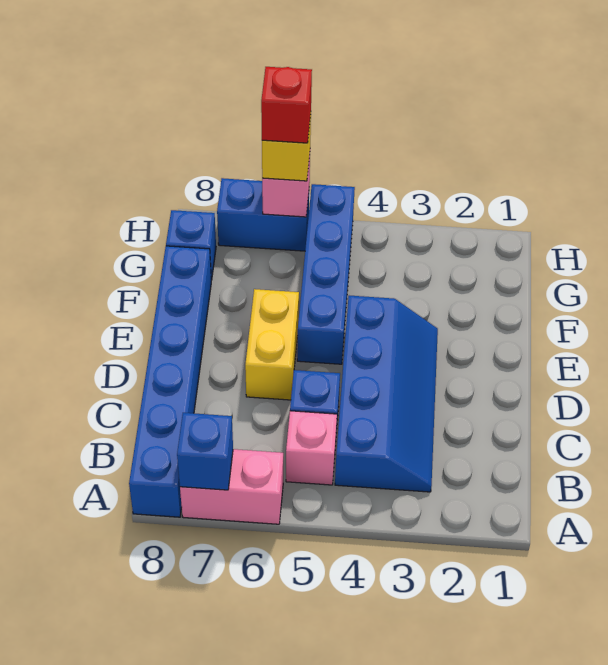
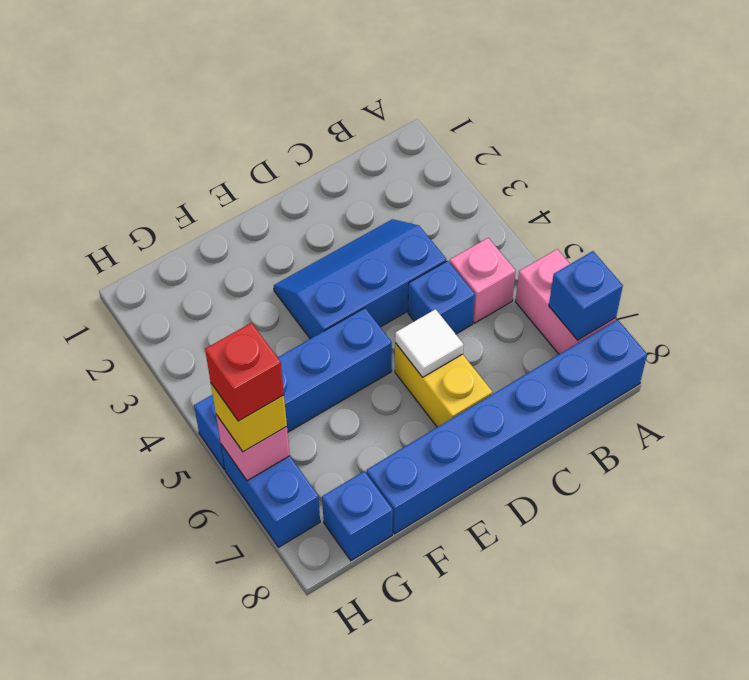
blue slope B3:E4 level 1 top 4 -> blue slope C3:E4 level 1 top 4
yellow brick D6:E6 level 1 -> yellow brick D6:D7 level 1
none -> white tile D6 level 2

